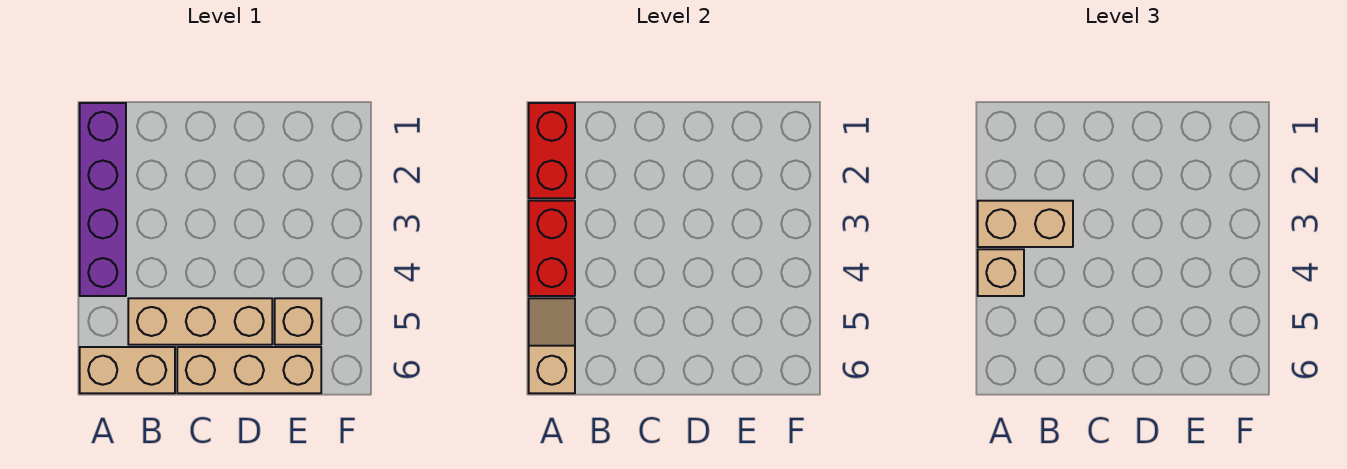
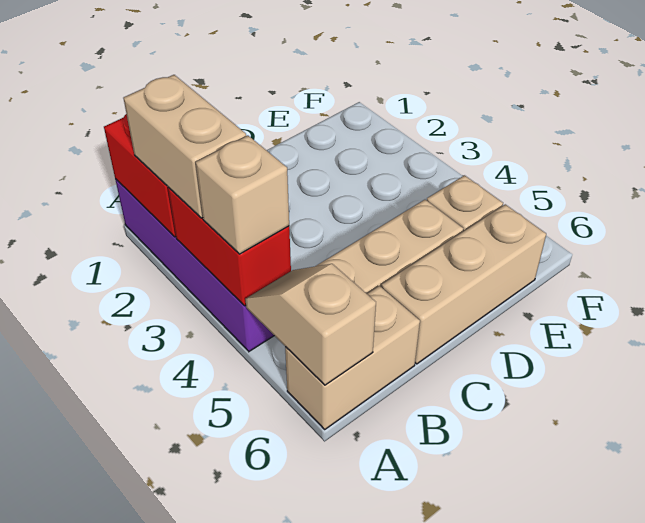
tan brick A3:B3 level 3 -> tan brick A2:A3 level 3

